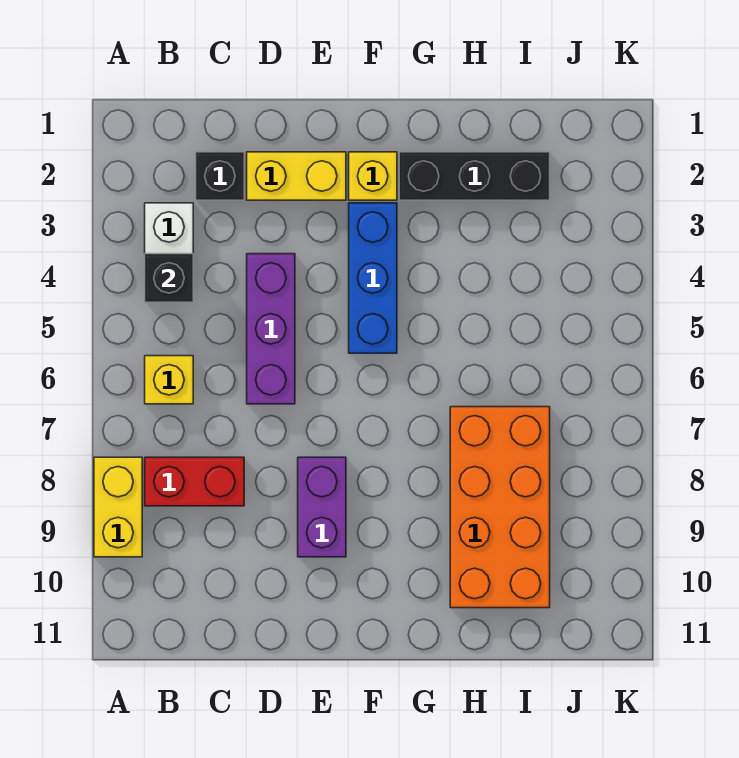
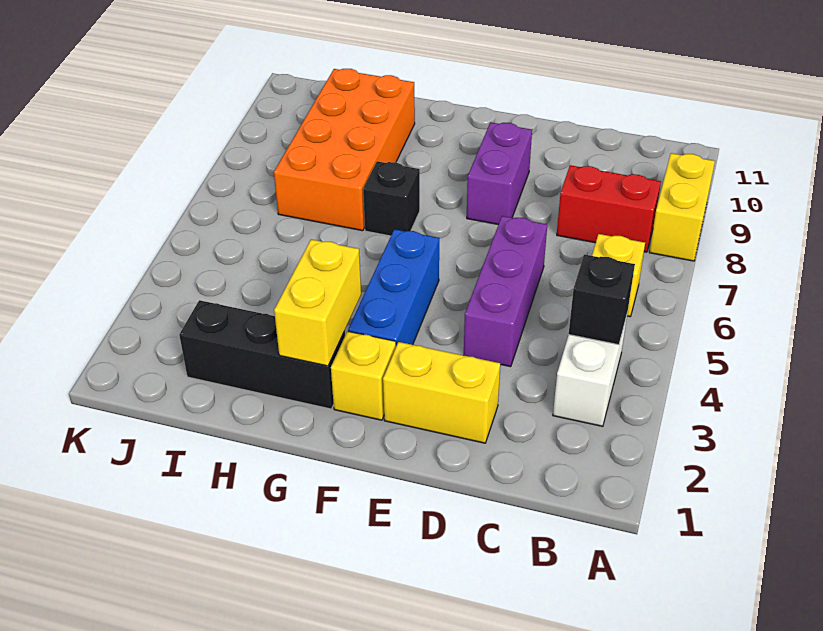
black brick C2 level 1 -> black brick G7 level 1
none -> yellow brick G2:G3 level 2

